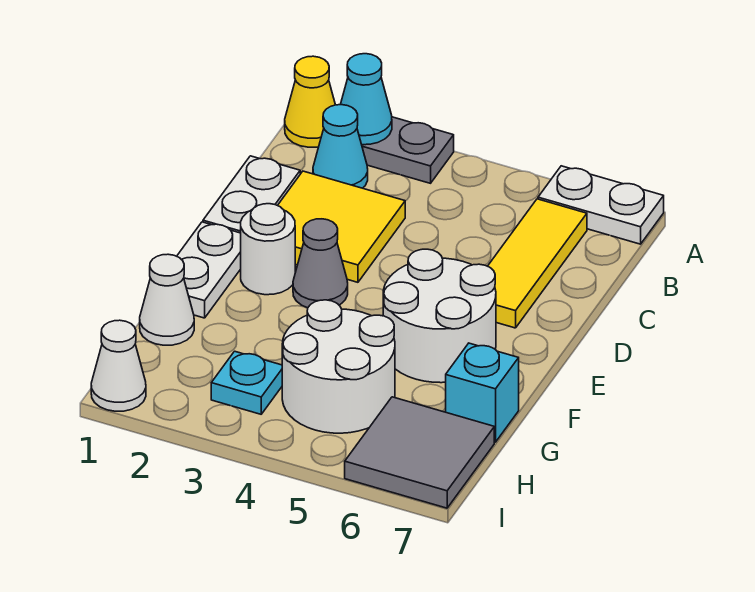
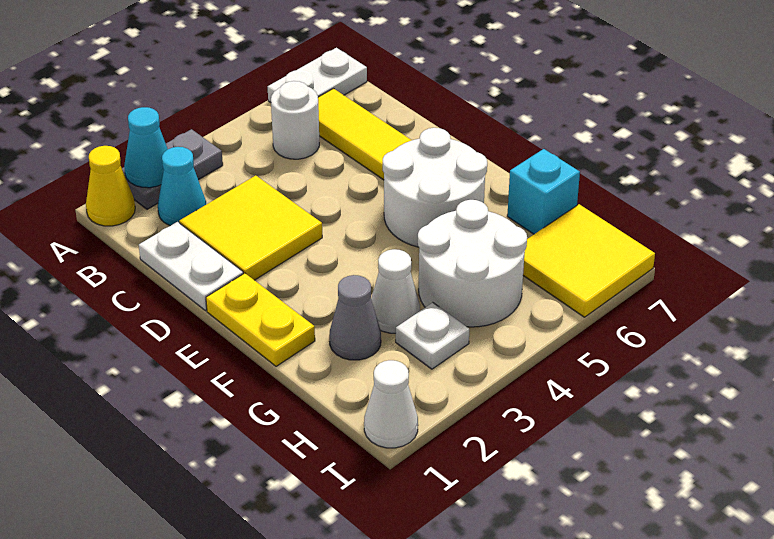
white plate E1:F1 level 1 -> yellow plate E1:F1 level 1
white round brick E2 level 1 -> white round brick B5 level 1
grey cone E3 level 1 -> grey cone G2 level 1
white cone G1 level 1 -> white cone G3 level 1
cyan plate H3 level 1 -> white plate H3 level 1
grey tile H6:I7 level 1 -> yellow tile H6:I7 level 1

